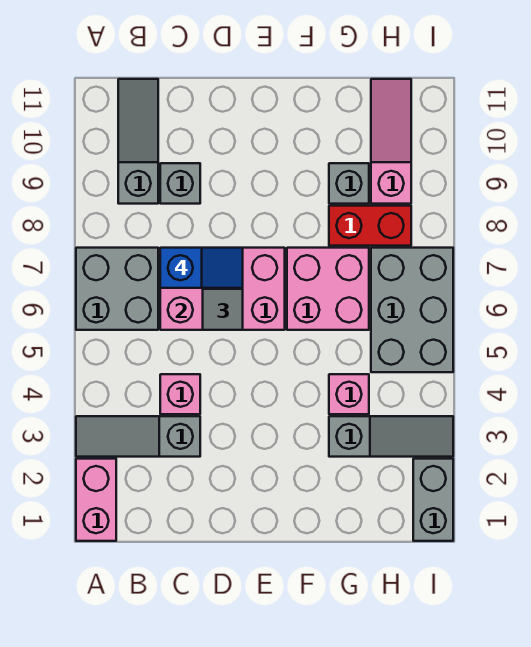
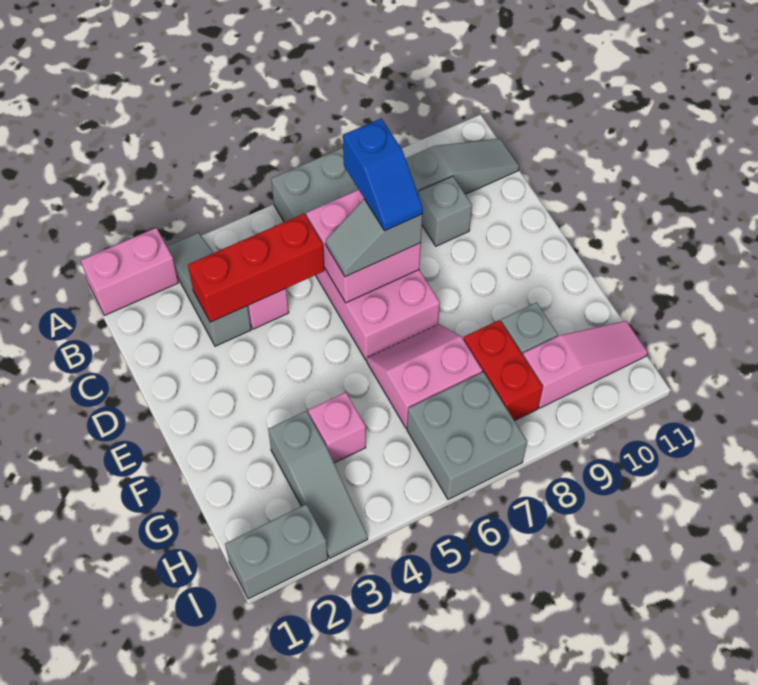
none -> red brick C3:C5 level 2
pink brick F6:G7 level 1 -> pink slope F6:G7 level 1 top G
grey brick H5:I7 level 1 -> grey brick H6:I7 level 1

